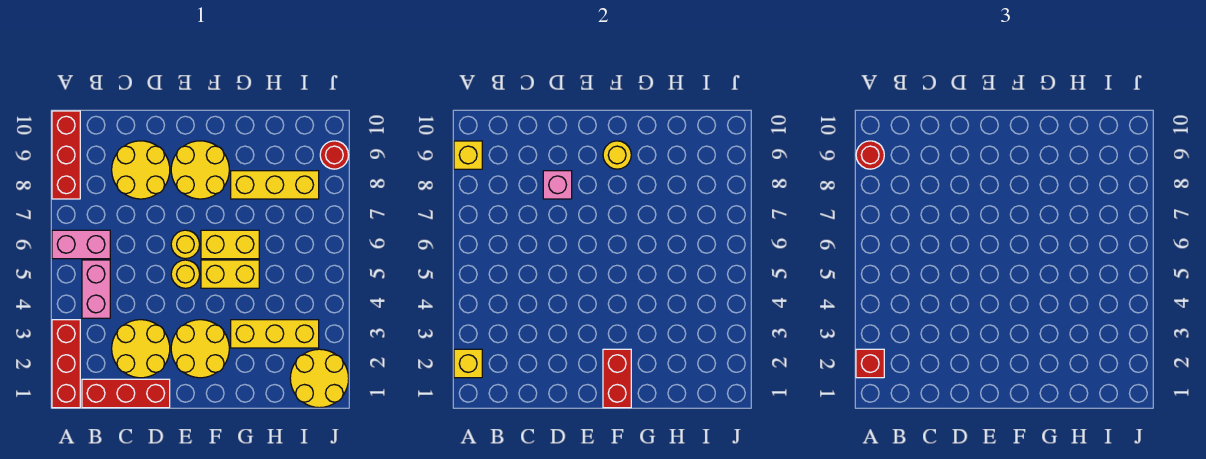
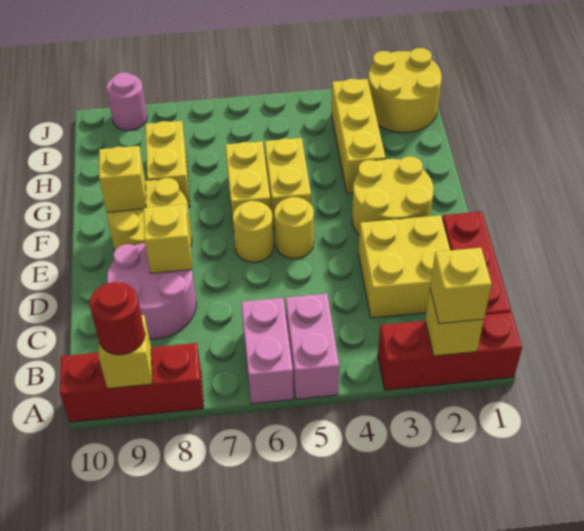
red brick A2 level 3 -> yellow brick A2 level 3
pink brick B4:B5 level 1 -> pink brick A5:B5 level 1
yellow round brick C2:D3 level 1 -> yellow brick C2:D3 level 1
yellow round brick C8:D9 level 1 -> pink round brick C8:D9 level 1
pink brick D8 level 2 -> yellow brick D8 level 2
red brick F1:F2 level 2 -> none
yellow round brick F9 level 2 -> yellow brick F9 level 2
yellow brick G8:I8 level 1 -> yellow brick G8:H8 level 1
red round brick J9 level 1 -> pink round brick J9 level 1

